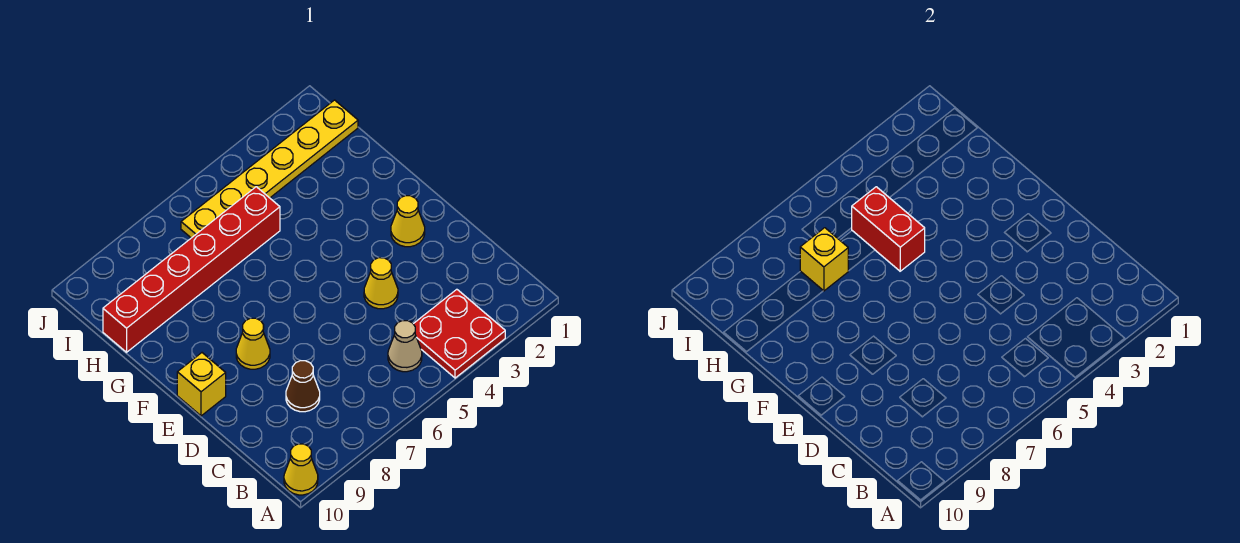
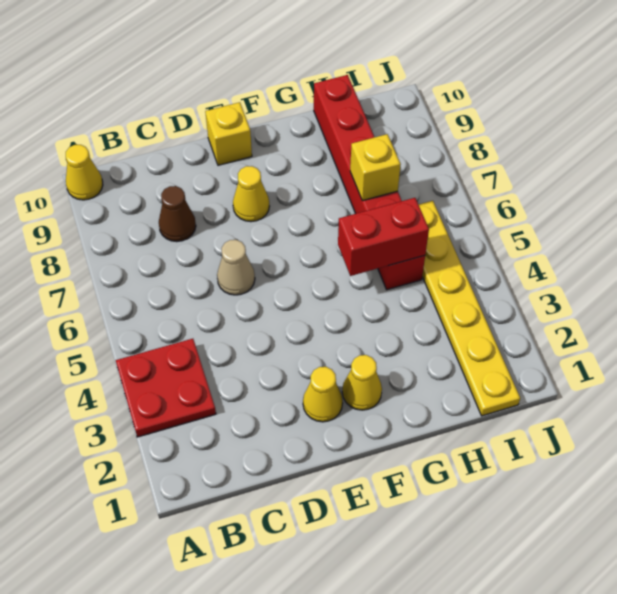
tan cone B5 level 1 -> tan cone D6 level 1
yellow cone D4 level 1 -> yellow cone F2 level 1

